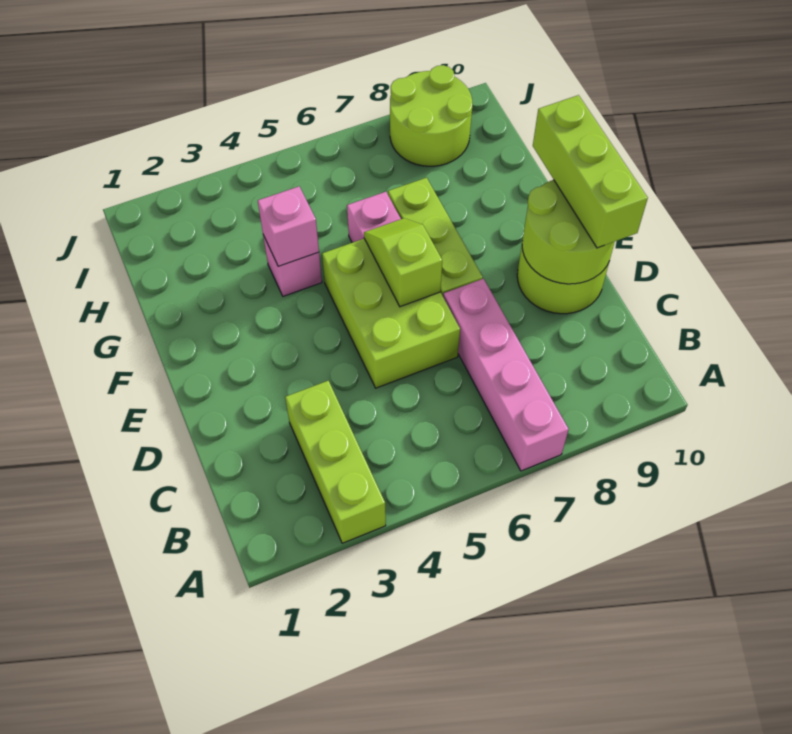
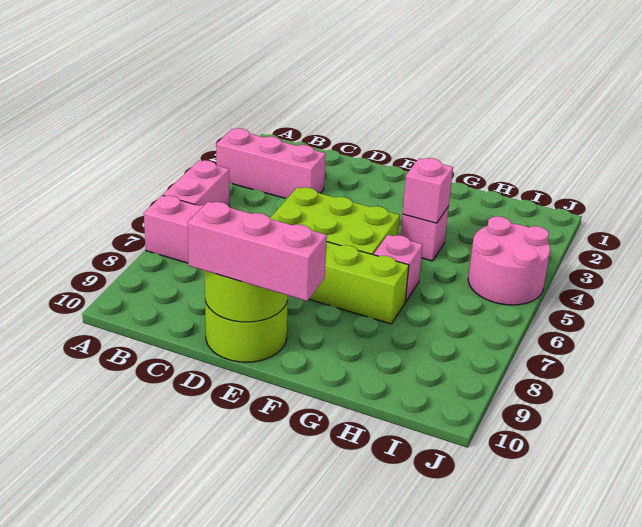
lime brick A3:C3 level 1 -> pink brick A3:C3 level 1
none -> pink brick A5:A6 level 1
lime brick D10:F10 level 3 -> pink brick D10:F10 level 3
lime slope E6:F6 level 2 top E -> none
none -> pink round brick I4:J5 level 1
lime round brick I8:J9 level 1 -> none

